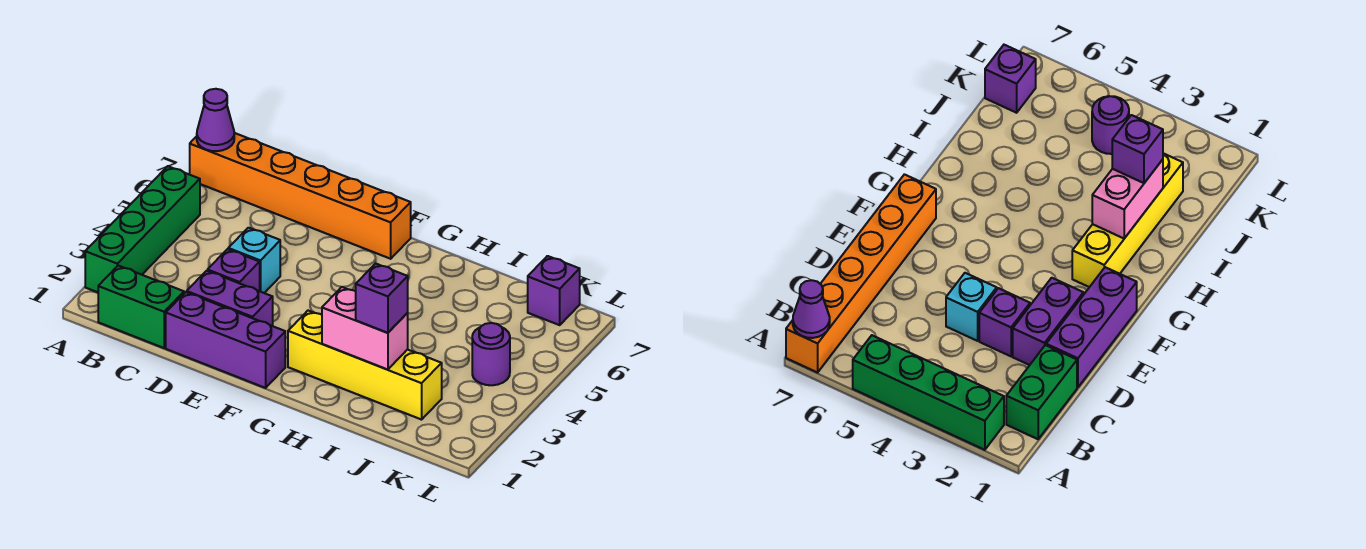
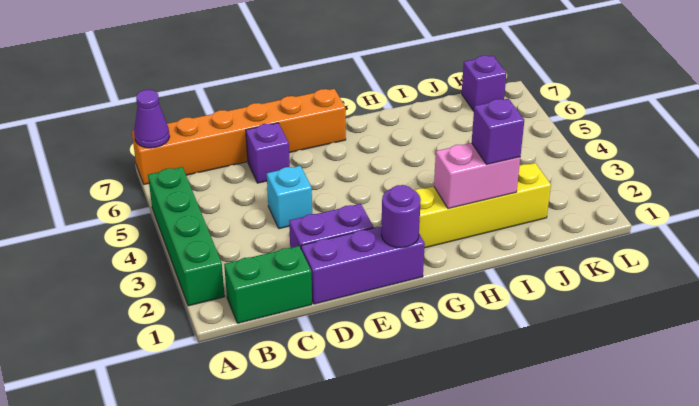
purple brick D3 level 1 -> purple brick D6 level 1
purple round brick K4 level 1 -> purple round brick F1 level 2

